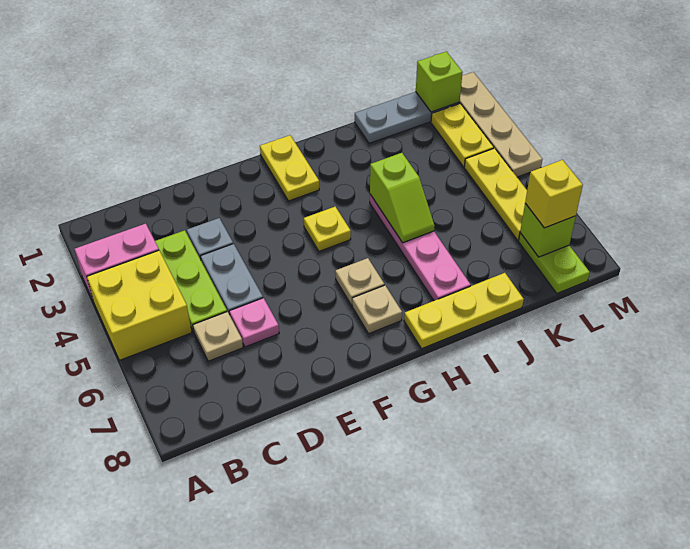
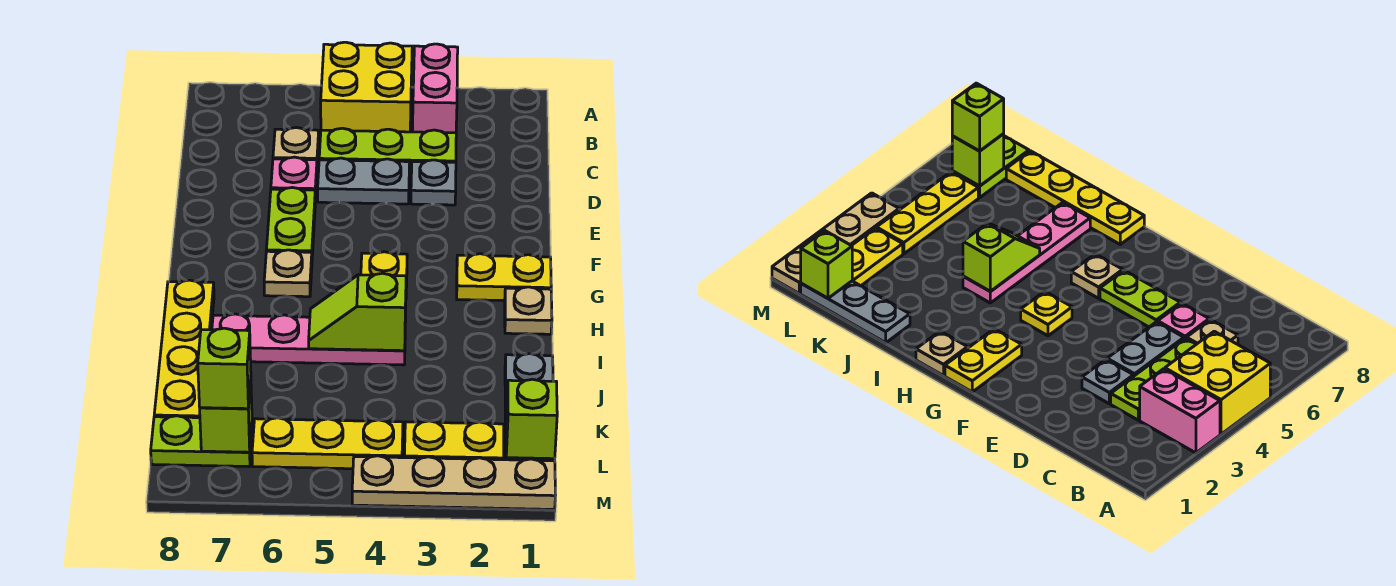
none -> lime plate E6:F6 level 1
tan plate G7 level 1 -> tan plate H1 level 1
yellow plate H8:J8 level 1 -> yellow plate H8:K8 level 1
yellow brick L7 level 3 -> lime brick L7 level 3

